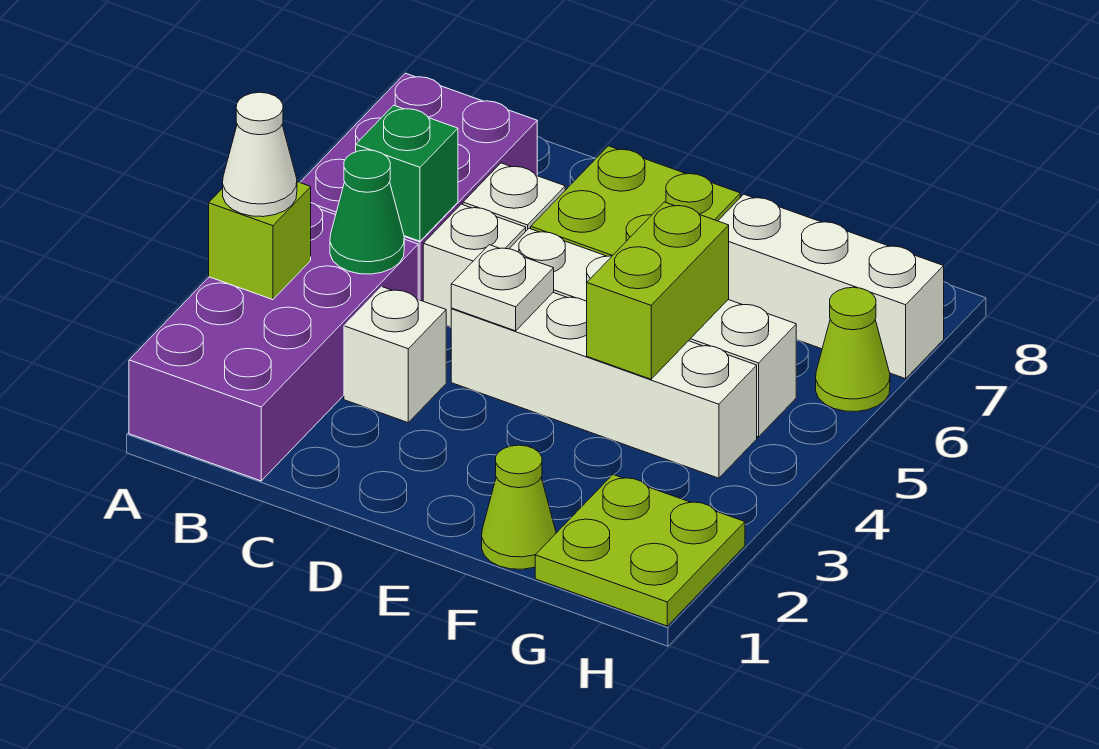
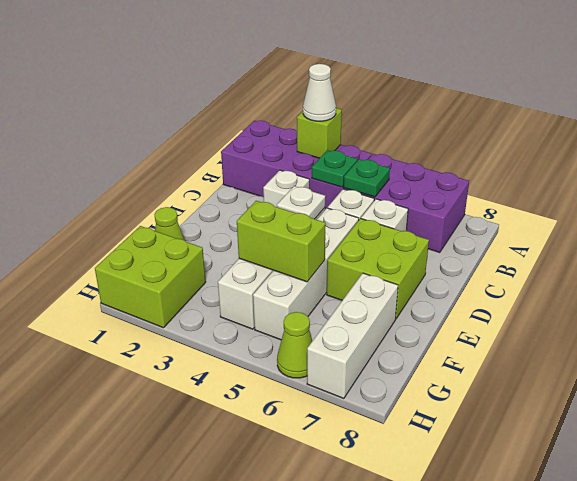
green cone B4 level 2 -> green plate B4 level 2
green brick B5 level 2 -> green plate B5 level 2
lime plate G1:H2 level 1 -> lime brick G1:H2 level 1

